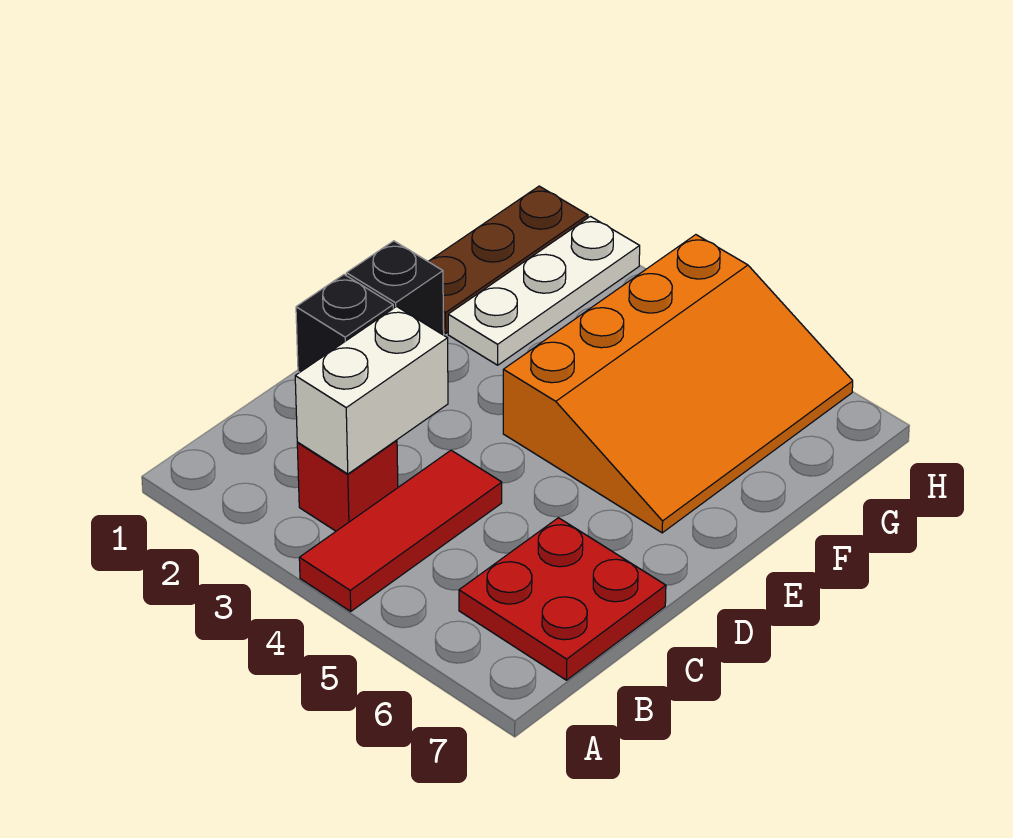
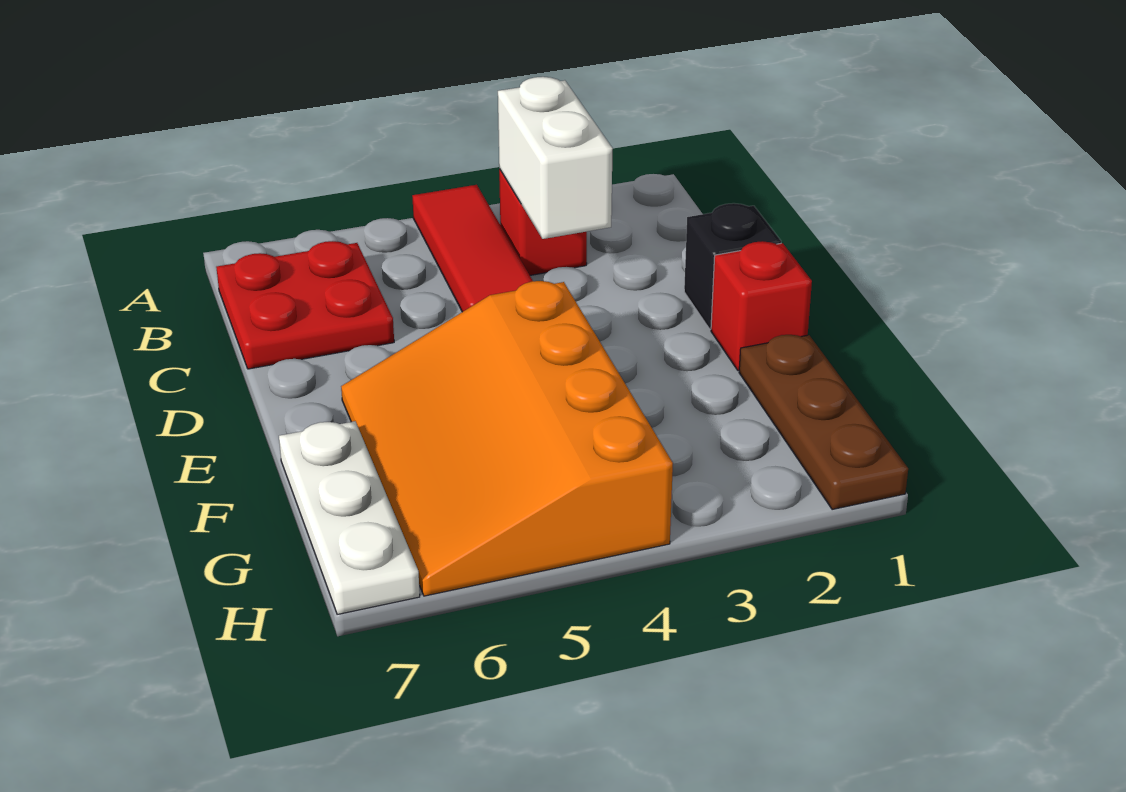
black brick E1 level 1 -> red brick E1 level 1
white plate F2:H2 level 1 -> white plate F7:H7 level 1

